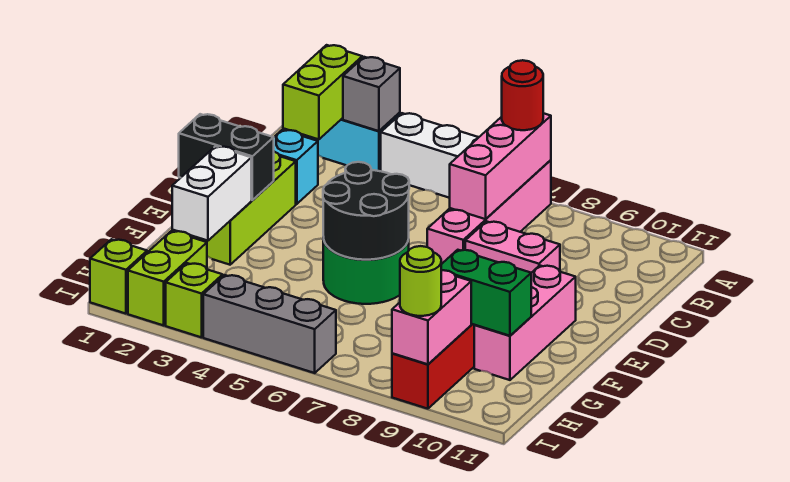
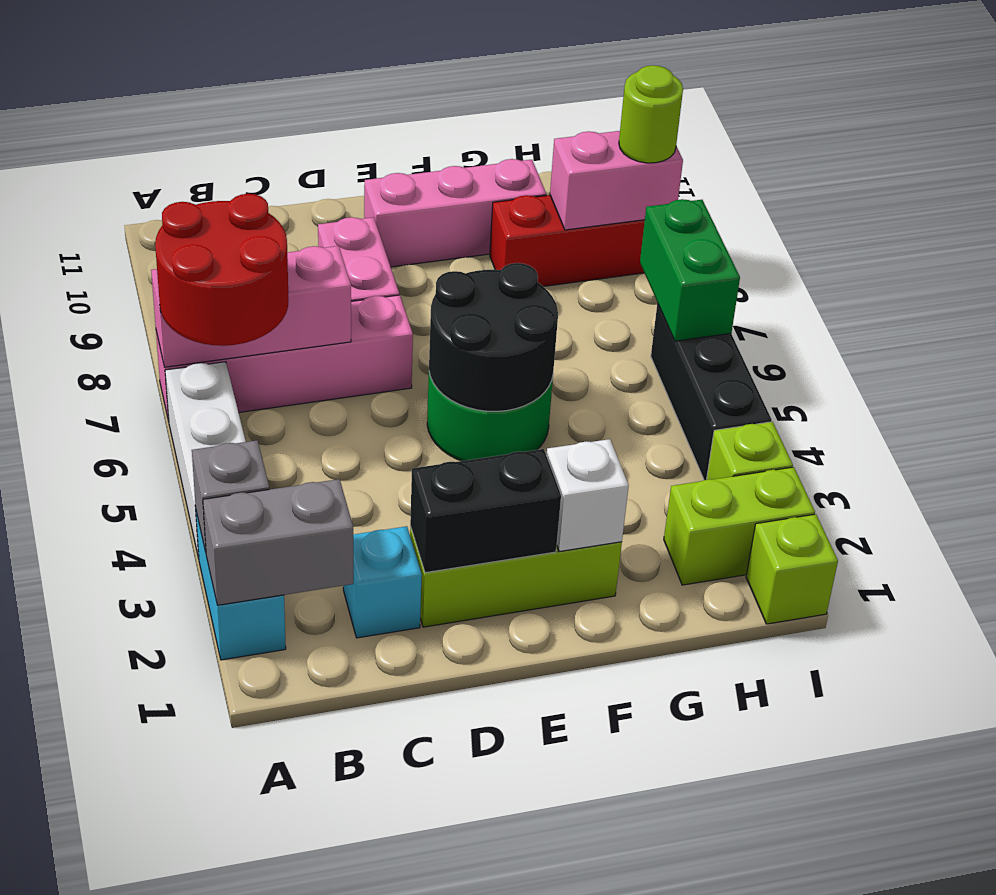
lime brick A2:B2 level 2 -> grey brick A2:B2 level 2
red round brick A7 level 3 -> red round brick A6:B7 level 3
black brick E1:E2 level 2 -> black brick D2:E2 level 2
white brick F2:G2 level 2 -> white brick F2 level 2
green brick G9:G10 level 2 -> green brick I6:I7 level 2
grey brick I4:I6 level 1 -> black brick I4:I6 level 1

